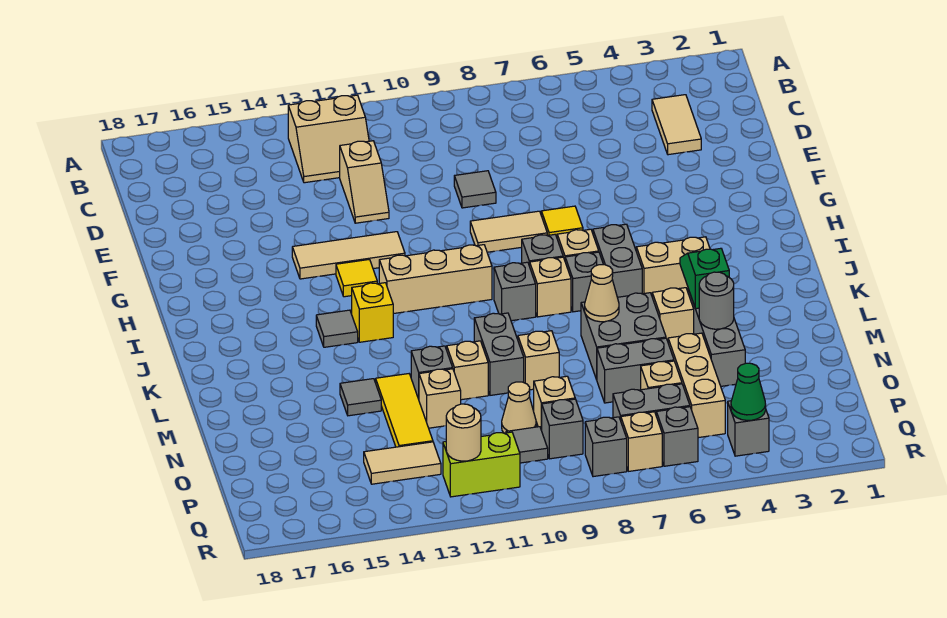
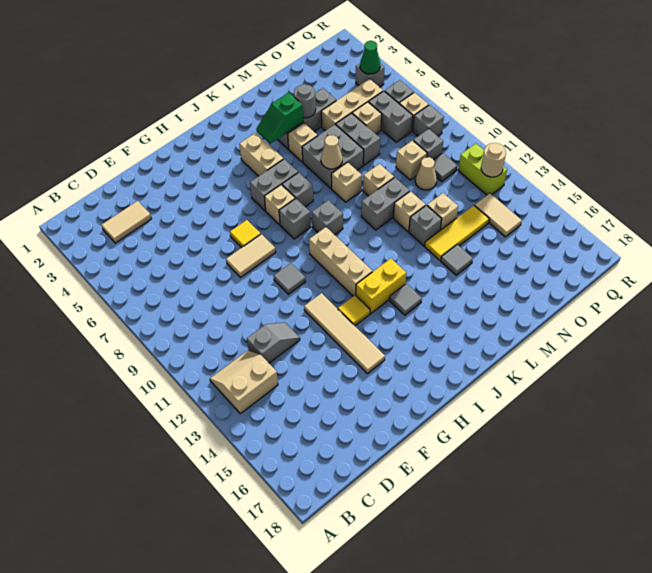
tan slope B12:C13 level 1 top B -> tan slope B12:C13 level 1 top 13
tan slope D12:E12 level 1 top D -> grey slope D12:E12 level 1 top D
grey tile E9 level 1 -> grey tile G10 level 1
tan tile G8:G9 level 1 -> tan tile F8:G8 level 1
tan tile G12:G14 level 1 -> tan tile G12:G15 level 1
tan brick J8 level 1 -> tan brick L8 level 1
yellow brick J13 level 1 -> yellow brick I13:J13 level 1

